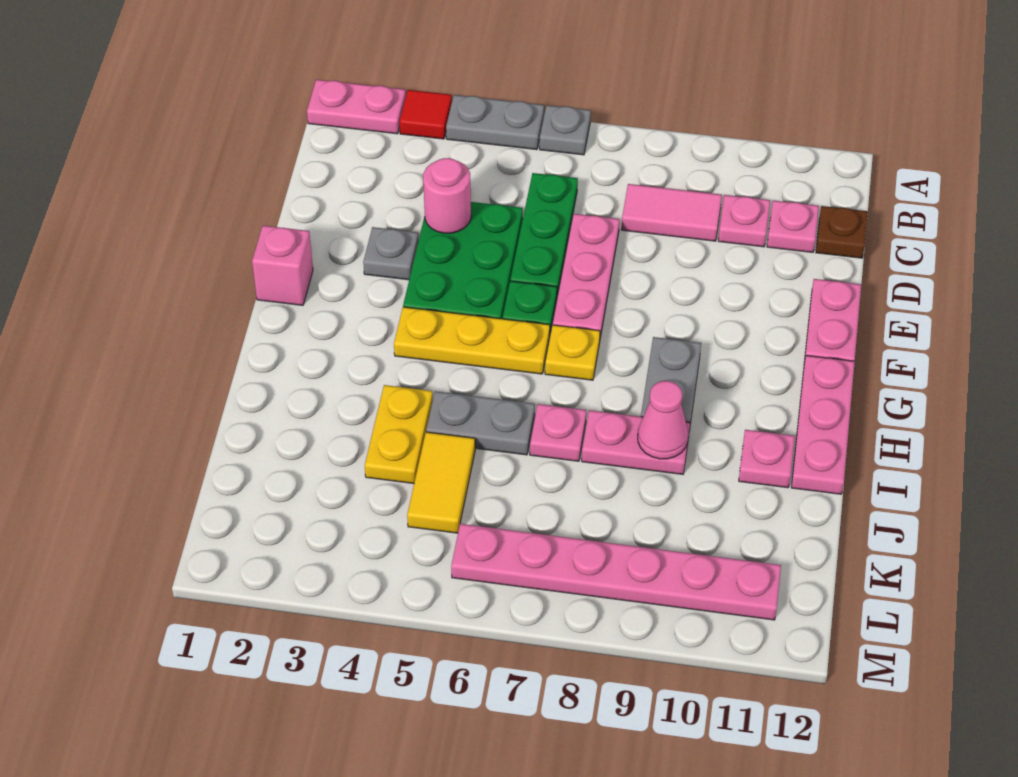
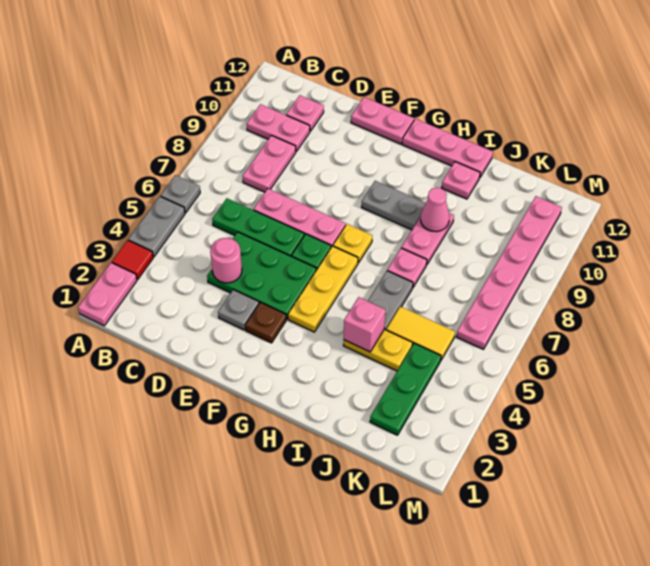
pink tile C8:C9 level 1 -> pink plate C8:C9 level 1
pink plate C10 level 1 -> pink plate B10:C10 level 1
brown plate C12 level 1 -> brown plate F3 level 1
pink brick F1 level 1 -> pink brick I4 level 2
none -> green plate K2:K4 level 1

